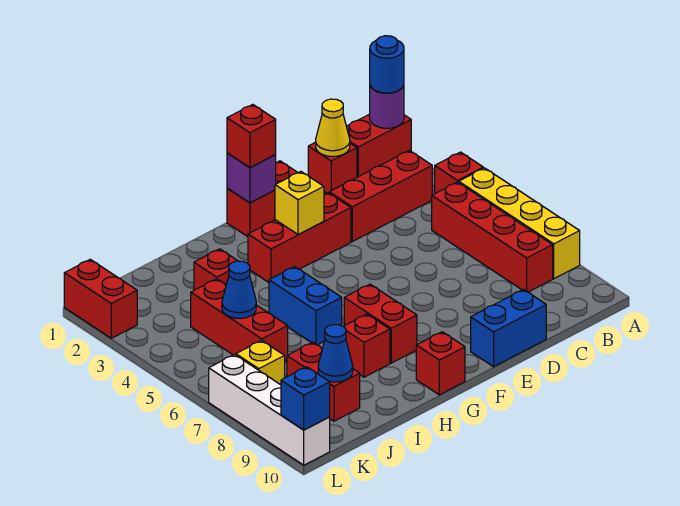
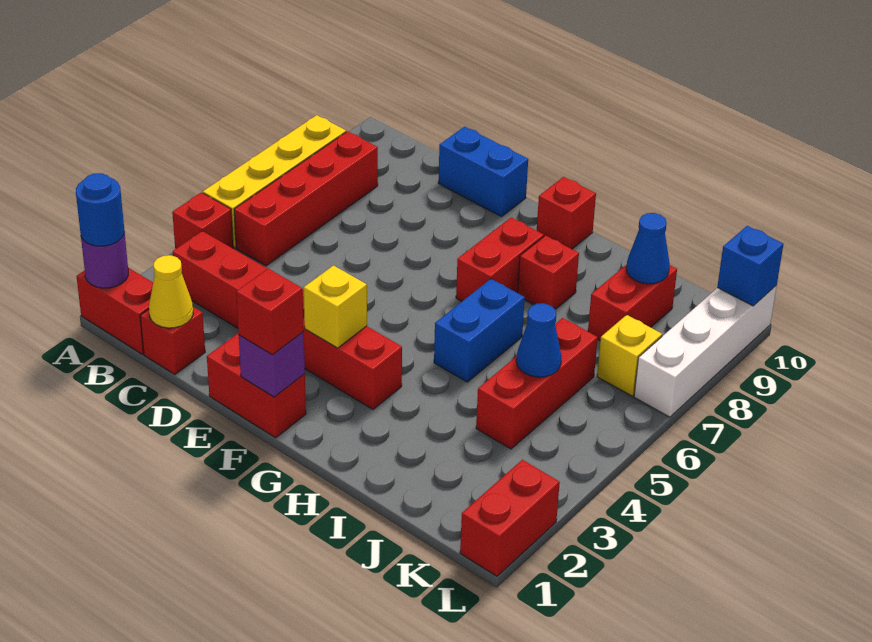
red brick I3 level 1 -> none

